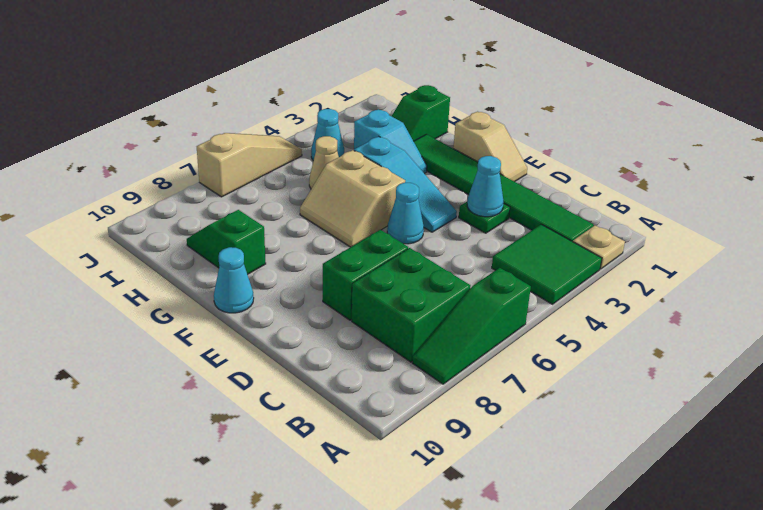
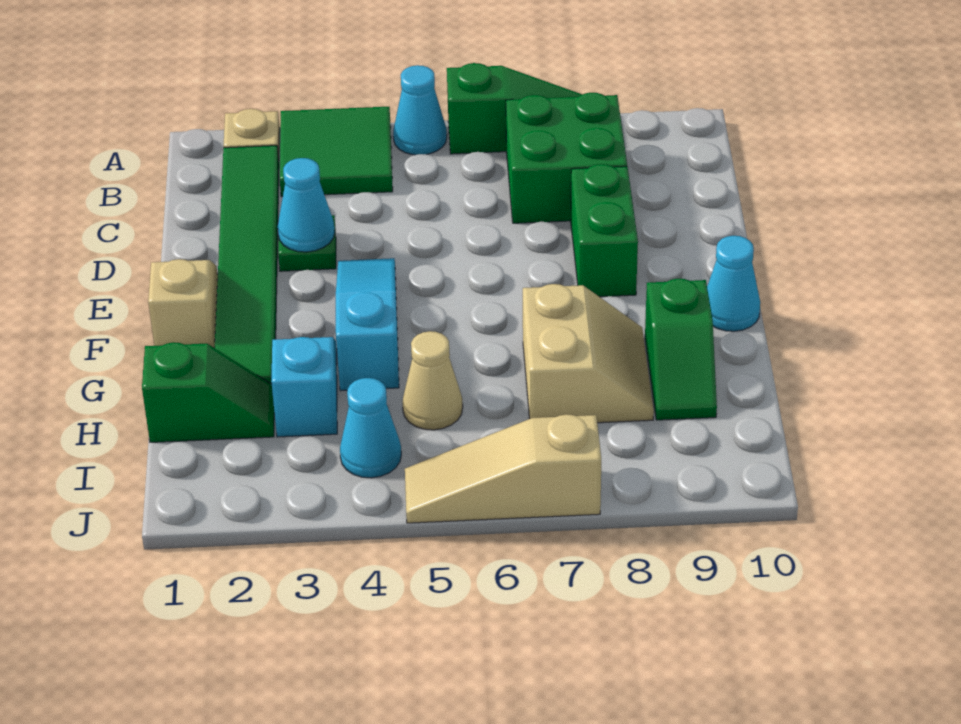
green brick D7:D8 level 1 -> green brick D8:E8 level 1
cyan cone E5 level 1 -> cyan cone A5 level 1
tan slope F5:G6 level 1 top 5 -> tan slope G7:H8 level 1 top 7

